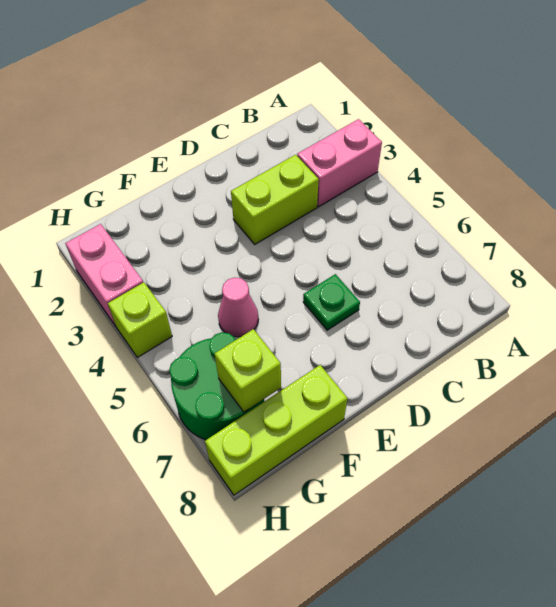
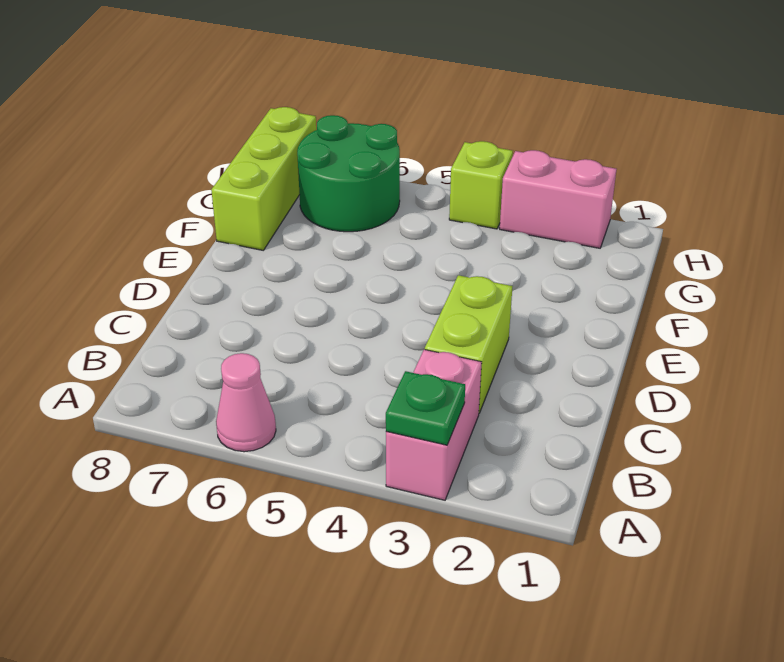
green plate D6 level 1 -> green plate A3 level 2
pink cone F5 level 1 -> pink cone A6 level 1
lime brick G7 level 2 -> none

